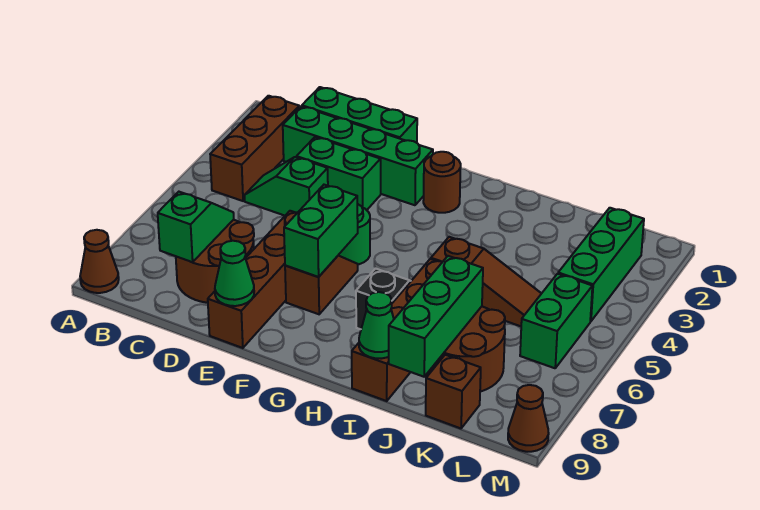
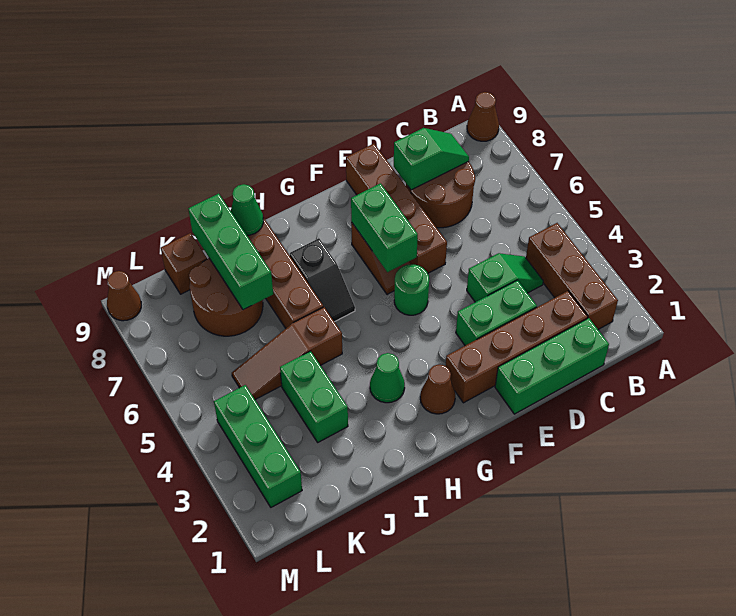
green brick C2:F2 level 1 -> brown brick C2:F2 level 1
green slope C7:C8 level 2 top 8 -> green slope C8:D8 level 2 top D
green cone E9 level 2 -> green cone H3 level 1
brown round brick G2 level 1 -> brown cone G2 level 1
green brick L5:L6 level 1 -> green brick J3:J4 level 1

